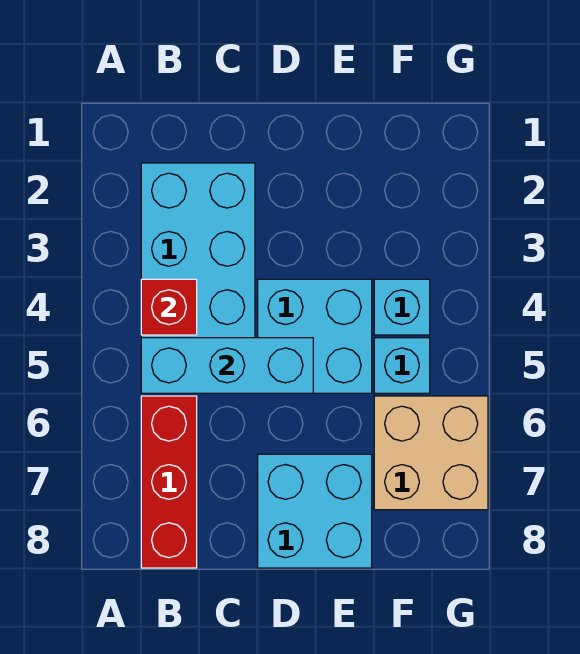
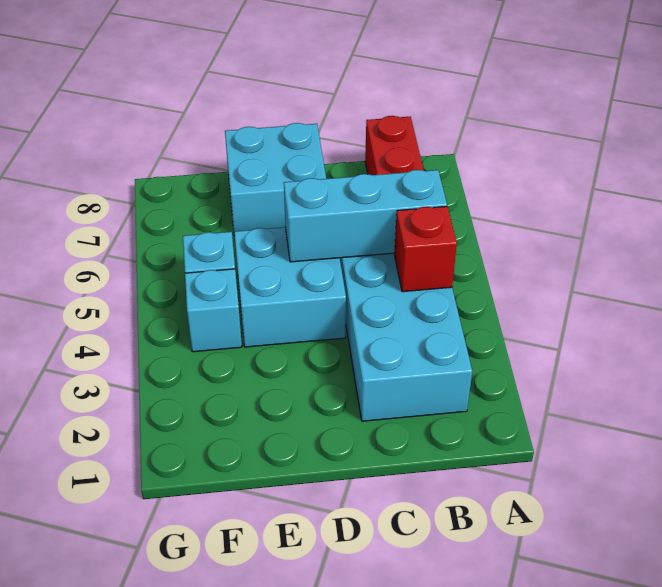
tan brick F6:G7 level 1 -> none

